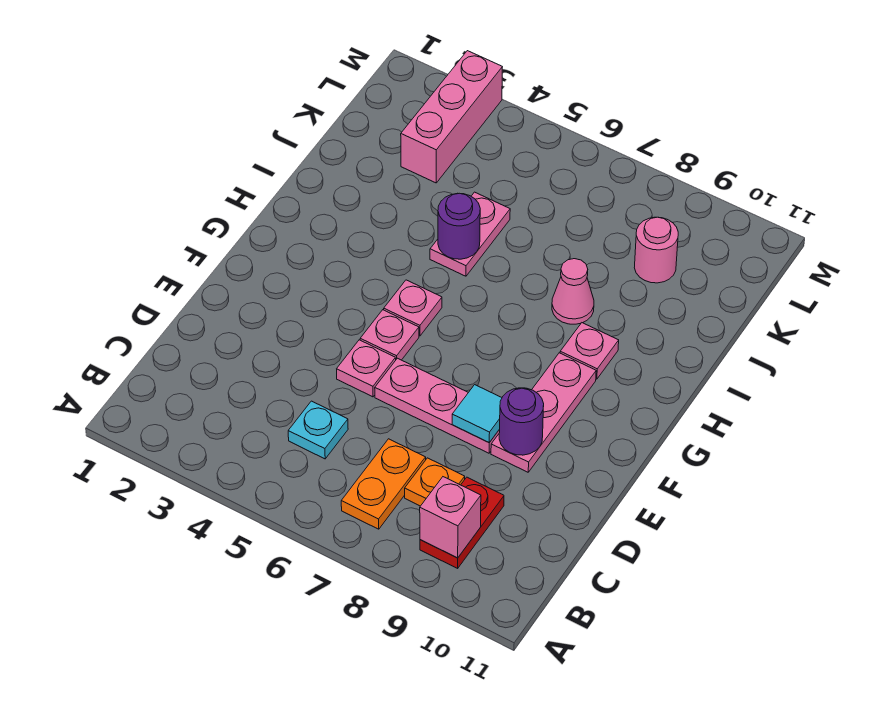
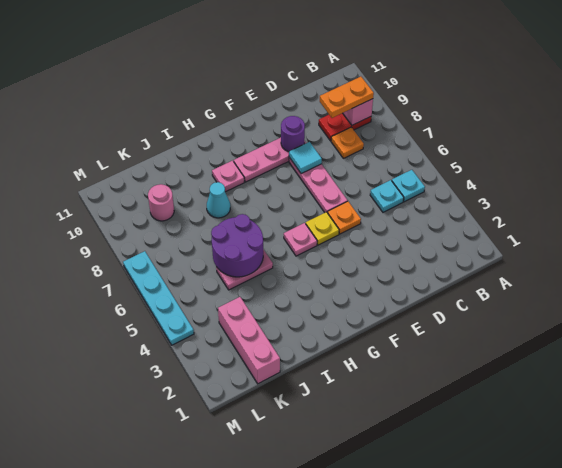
none -> cyan plate B5 level 1
orange plate B7:C7 level 1 -> orange plate B9:C9 level 3
pink plate E5 level 1 -> orange plate E5 level 1
pink plate F5 level 1 -> yellow plate F5 level 1
purple round brick I5 level 2 -> purple round brick I5:J6 level 2
pink cone I8 level 1 -> cyan cone I8 level 1
pink brick K3:M3 level 1 -> pink brick K1:K3 level 1
none -> cyan plate M4:M7 level 1

